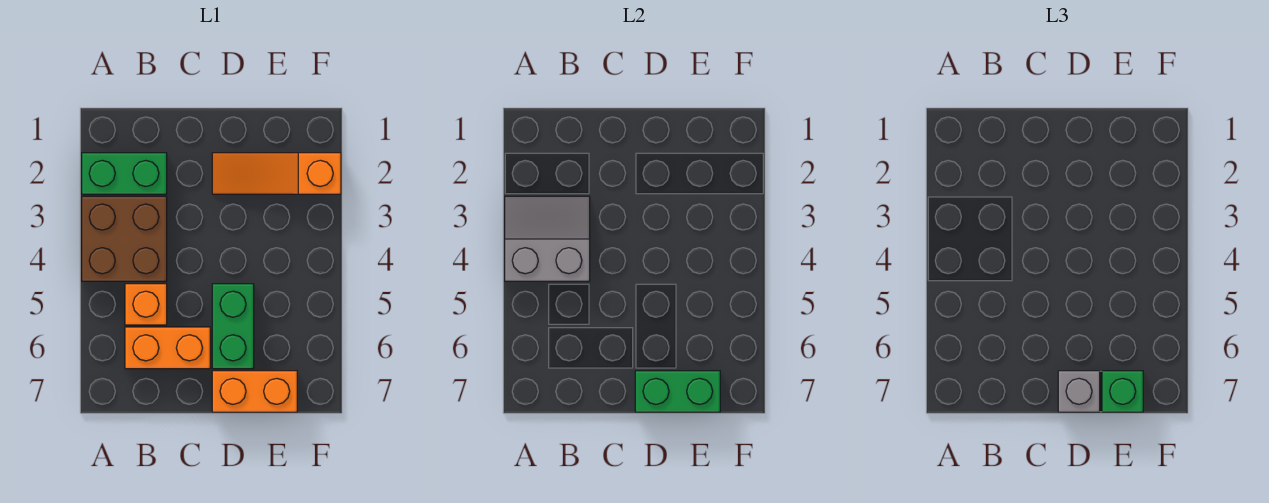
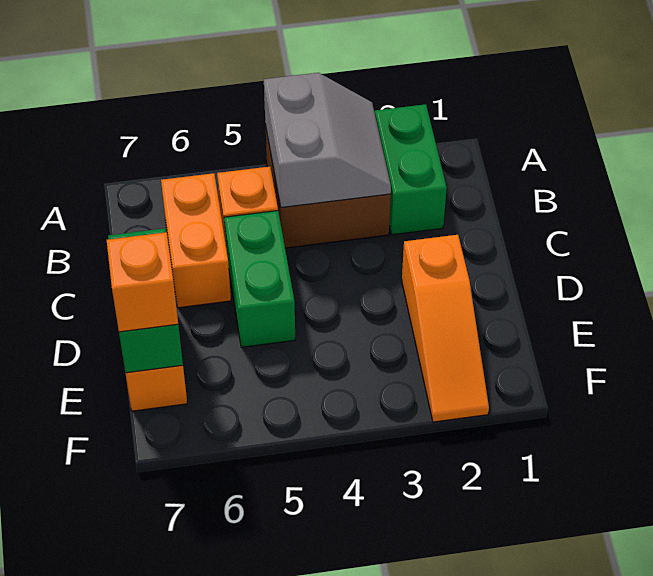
orange slope D2:F2 level 1 top F -> orange slope D2:F2 level 1 top D
green brick D5:D6 level 1 -> green brick C5:D5 level 1
grey brick D7 level 3 -> none
green brick E7 level 3 -> orange brick E7 level 3

